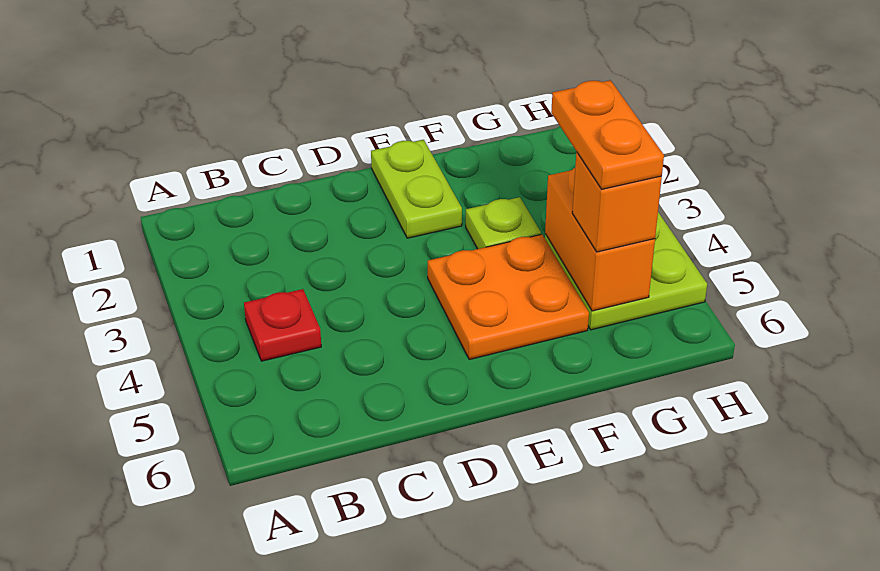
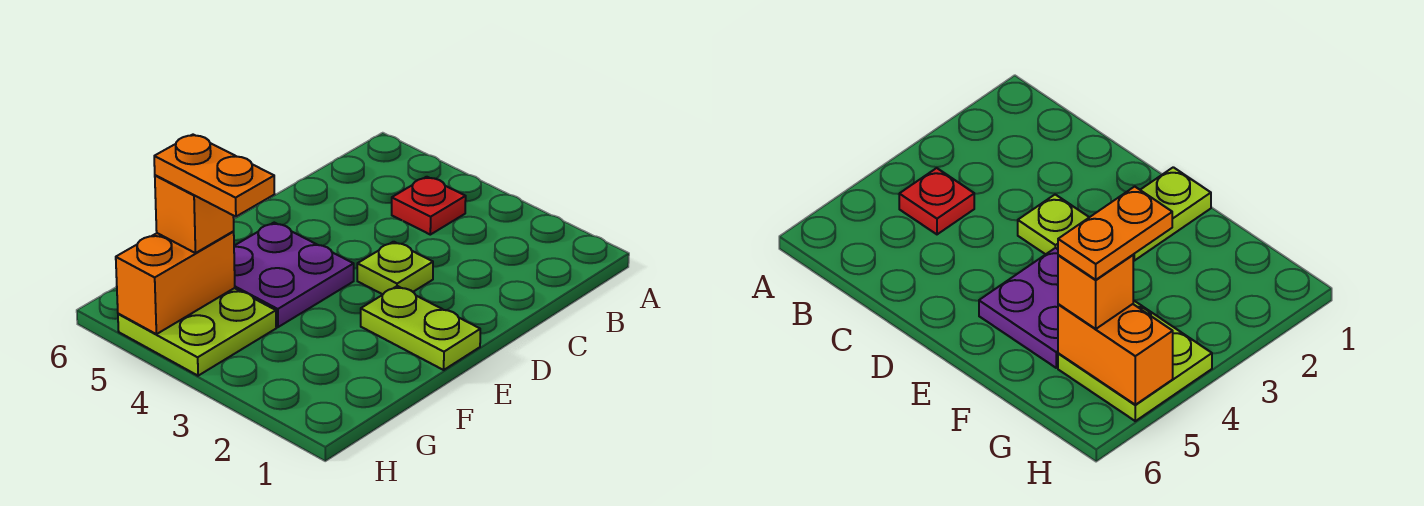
orange plate E4:F5 level 1 -> purple plate E4:F5 level 1
lime plate F3 level 1 -> lime plate D3 level 1
orange brick G4:G5 level 2 -> orange brick G5:H5 level 2

